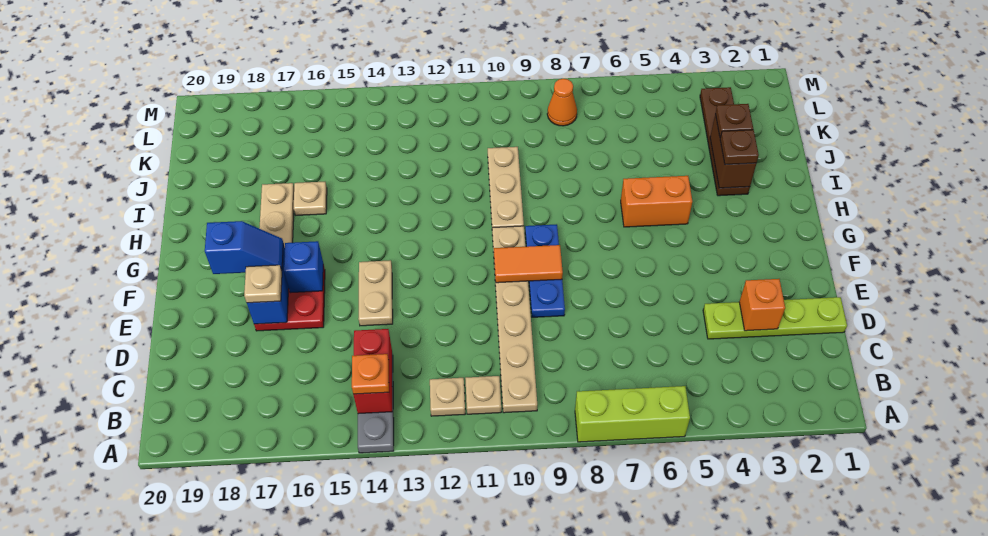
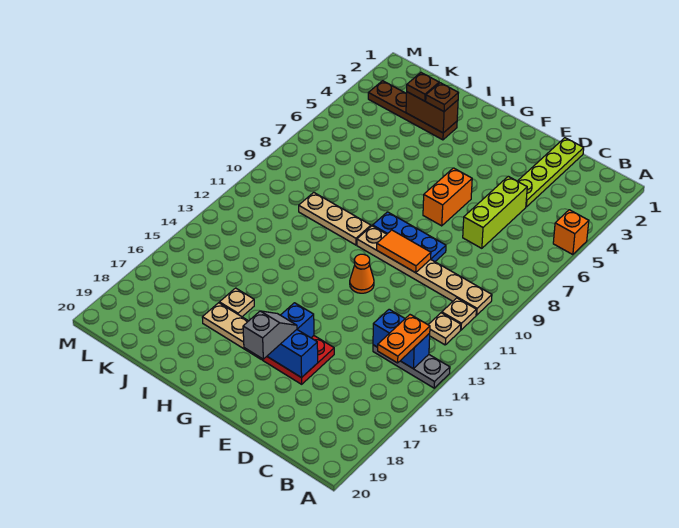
lime brick A6:A8 level 1 -> lime brick D5:D7 level 1
red brick B14:C14 level 2 -> blue brick B14:C14 level 2
orange plate B14 level 3 -> orange plate B14:B15 level 3
orange brick D3 level 2 -> orange brick A5 level 1
tan plate E14:F14 level 1 -> none
tan plate E17 level 3 -> none
orange tile F9:F10 level 2 -> orange tile E10:F10 level 2
blue slope F17:F18 level 3 top 18 -> grey slope F17:F18 level 3 top 18
orange brick H5:H6 level 1 -> orange brick F6:F7 level 1
orange cone L8 level 1 -> orange cone F12 level 1

